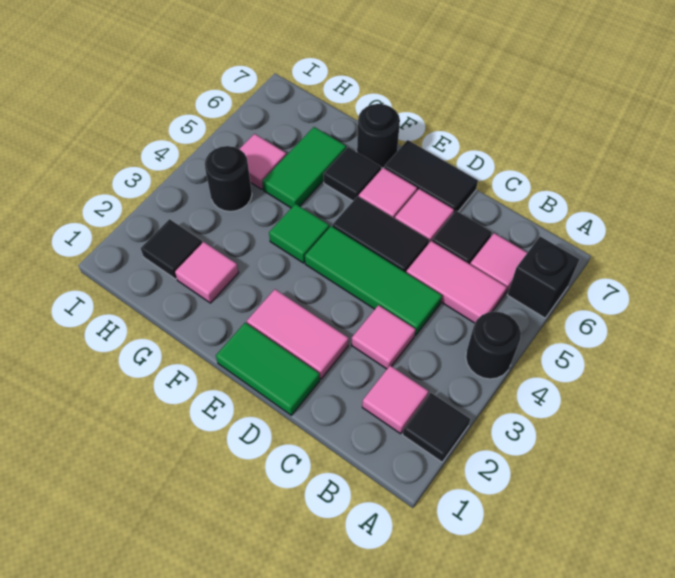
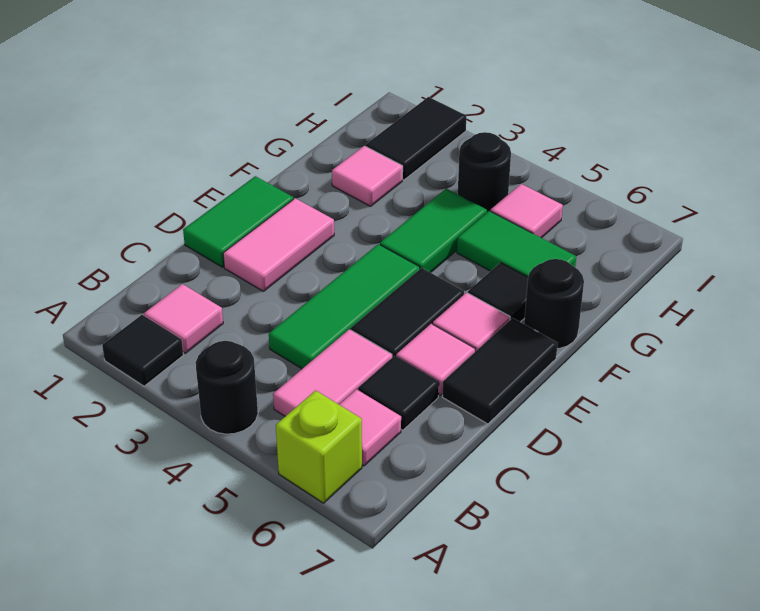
black brick A6 level 1 -> lime brick A6 level 1
pink tile C3 level 1 -> none
green tile F4 level 1 -> green tile F4:G4 level 1
black tile H2 level 1 -> black tile H2:I2 level 1

